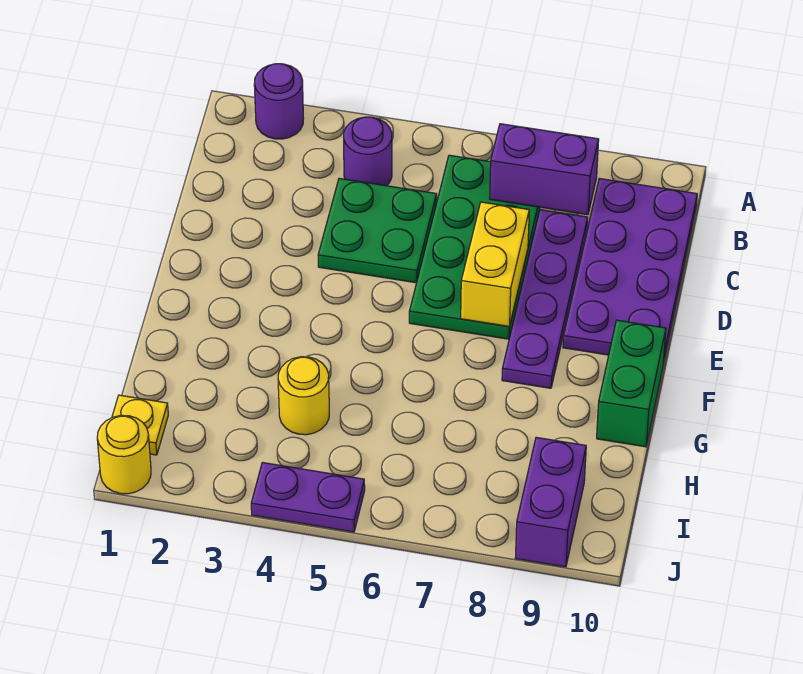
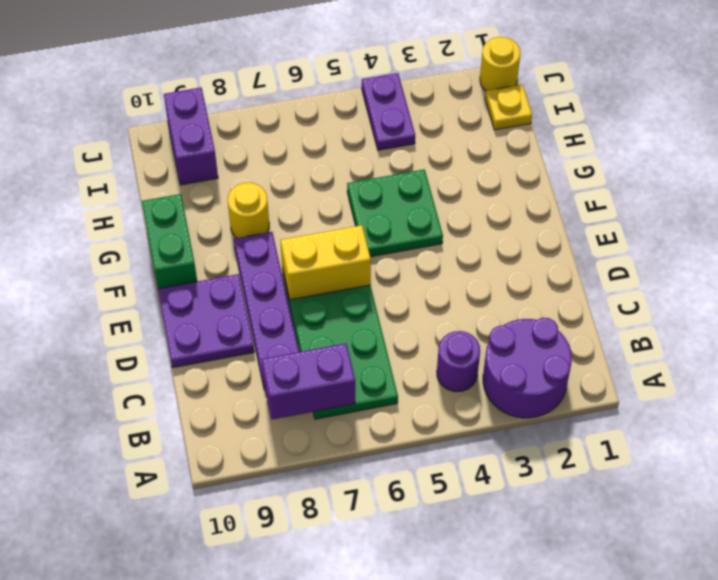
purple round brick A2 level 1 -> purple round brick A2:B3 level 1
purple plate B9:E10 level 1 -> purple plate D9:E10 level 1
green plate C4:D5 level 1 -> green plate F4:G5 level 1
yellow brick D7:E7 level 2 -> yellow brick E6:E7 level 2
yellow round brick H4 level 1 -> yellow round brick G8 level 1
purple plate J4:J5 level 1 -> purple plate I4:J4 level 1

